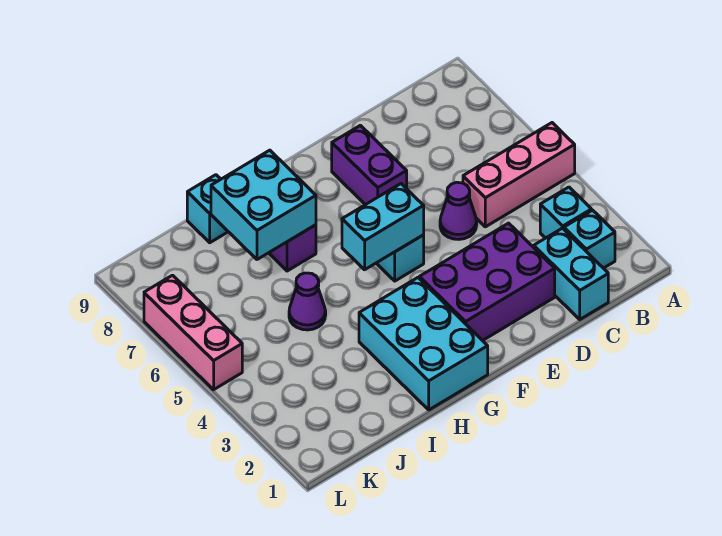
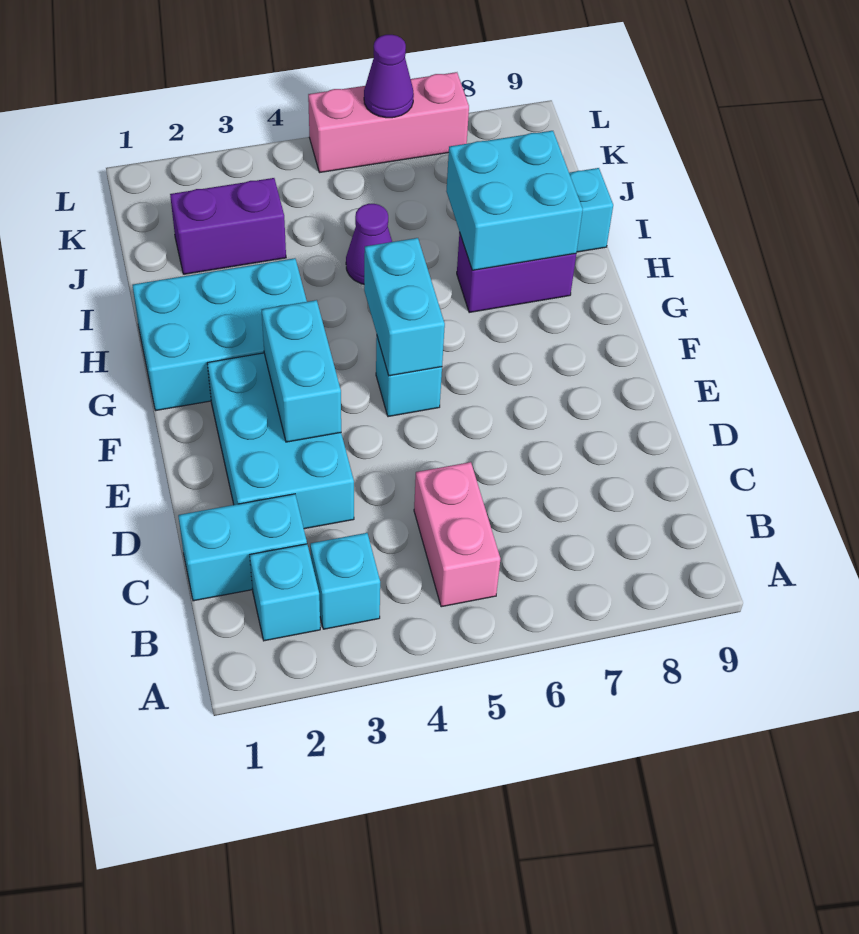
pink brick A5:C5 level 1 -> pink brick B5:C5 level 1
purple brick D2:F3 level 1 -> cyan brick D2:F3 level 1
purple cone D5 level 1 -> purple cone L6 level 2
none -> cyan brick E3:F3 level 2
purple brick E7:E8 level 1 -> purple brick J2:J3 level 1

